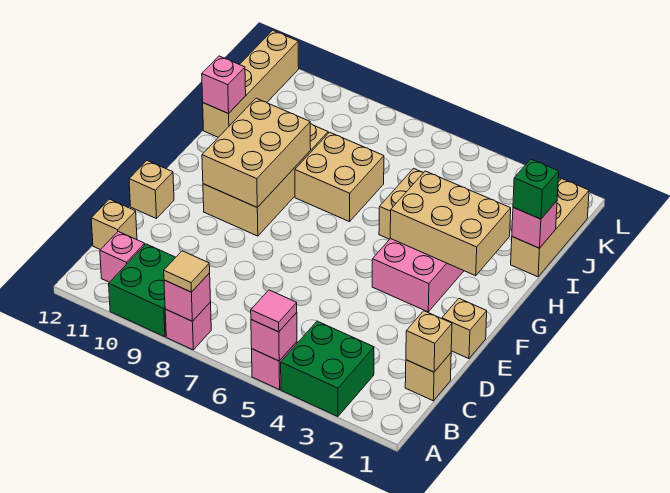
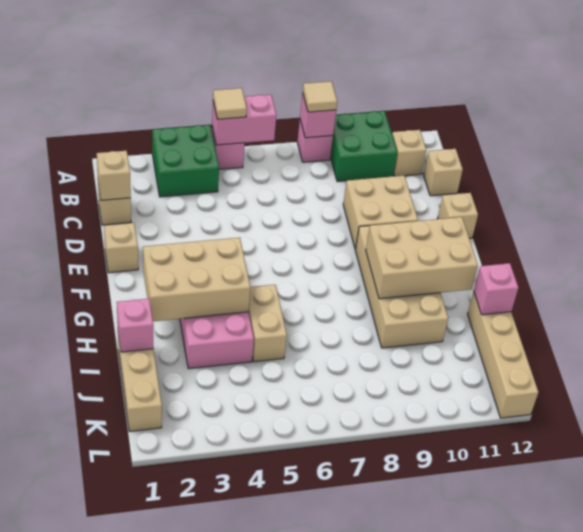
pink brick A5 level 2 -> pink brick A5:A6 level 2
pink tile A5 level 3 -> tan tile A5 level 3
pink brick B11 level 1 -> tan brick B11 level 1
tan brick F9:H10 level 2 -> tan brick G9:H11 level 2
tan brick H7:I8 level 1 -> tan brick D9:E10 level 1
green brick I1 level 3 -> none

